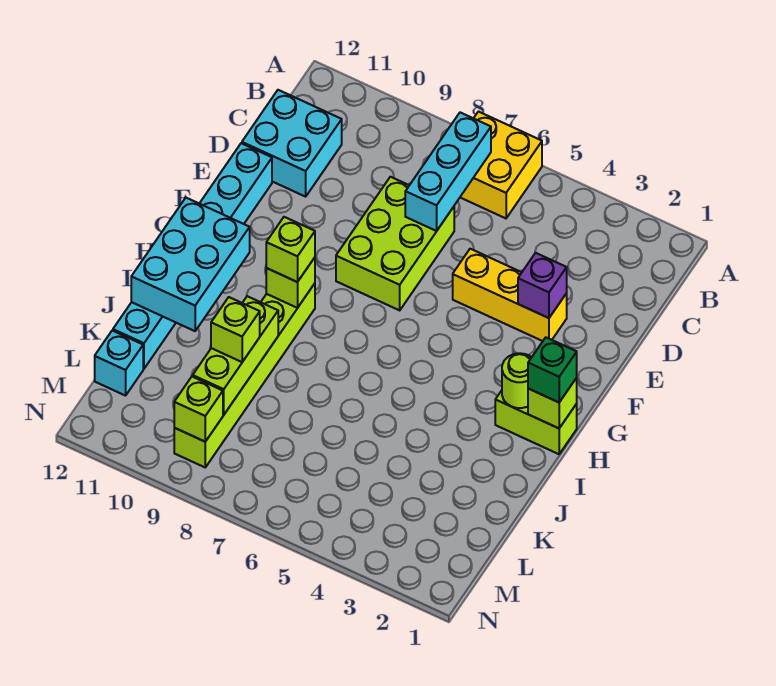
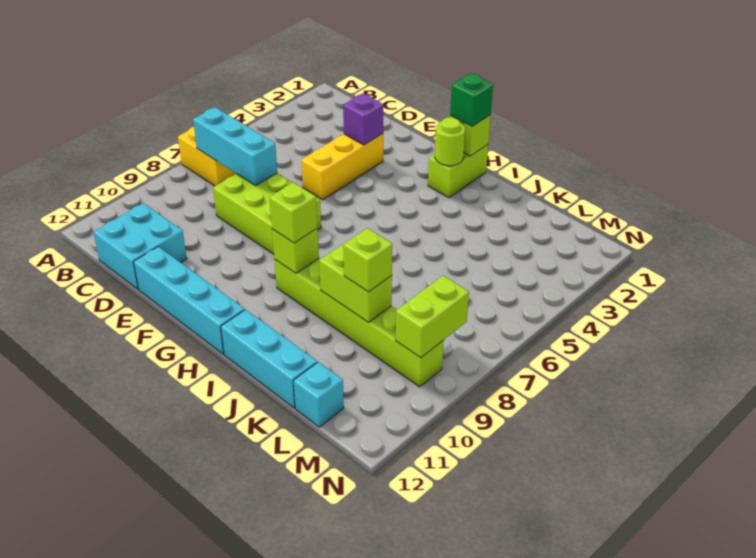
cyan brick H11:J12 level 2 -> none
lime brick J9:L9 level 2 -> lime brick J9:K9 level 2
lime brick M9 level 2 -> lime brick M8:M9 level 2

